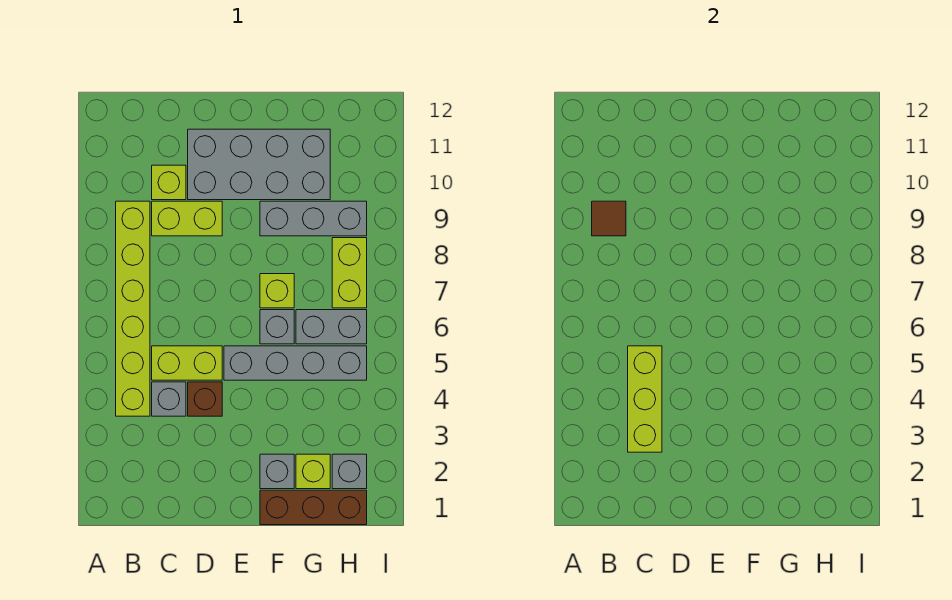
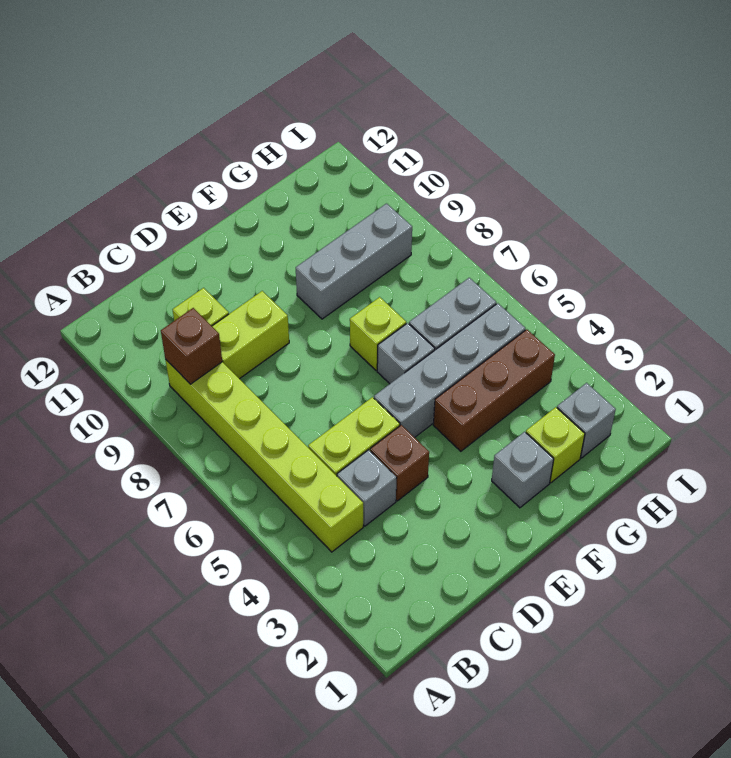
brown tile B9 level 2 -> brown brick B9 level 2
lime brick C3:C5 level 2 -> none
grey brick D10:G11 level 1 -> none
brown brick F1:H1 level 1 -> brown brick F4:H4 level 1
lime brick H7:H8 level 1 -> none

